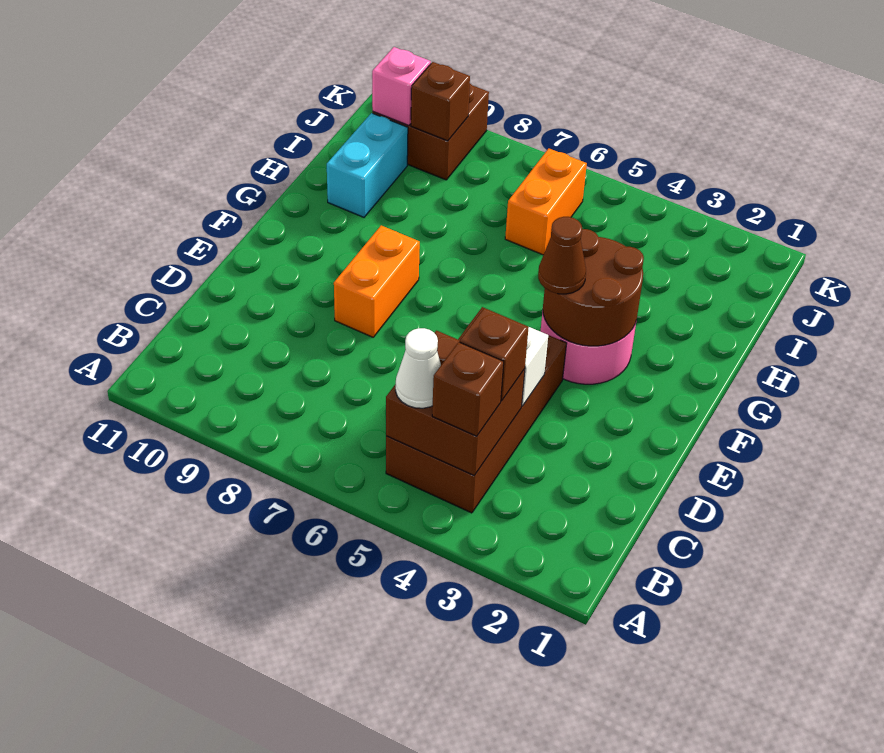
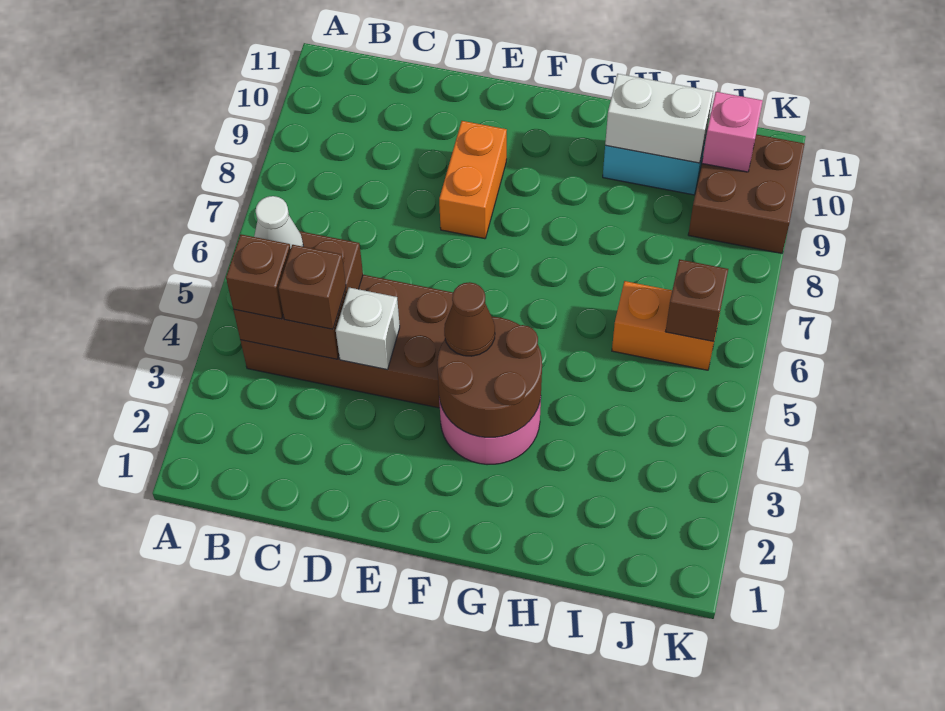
orange brick E8:F8 level 1 -> orange brick E8:E9 level 1
none -> white brick H10:I10 level 2
brown brick J9 level 2 -> brown brick J6 level 2

